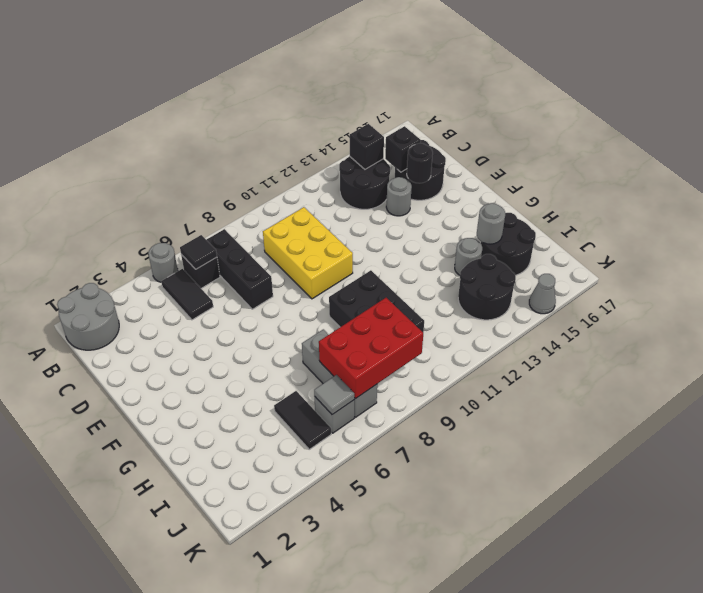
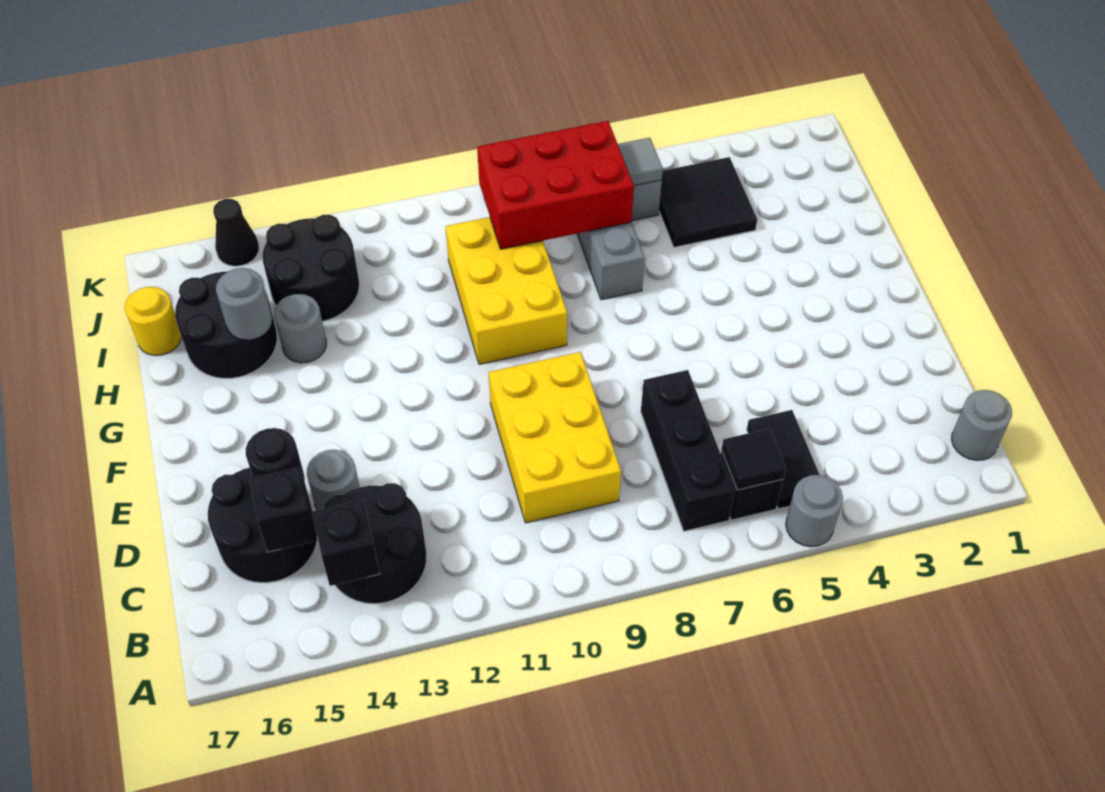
grey round brick A1:B2 level 1 -> grey round brick B1 level 1
black brick G9:I10 level 1 -> yellow brick G9:I10 level 1
black tile I5:J5 level 1 -> black tile I4:J5 level 1
none -> yellow round brick I17 level 1
grey cone K15 level 1 -> black cone K15 level 1

